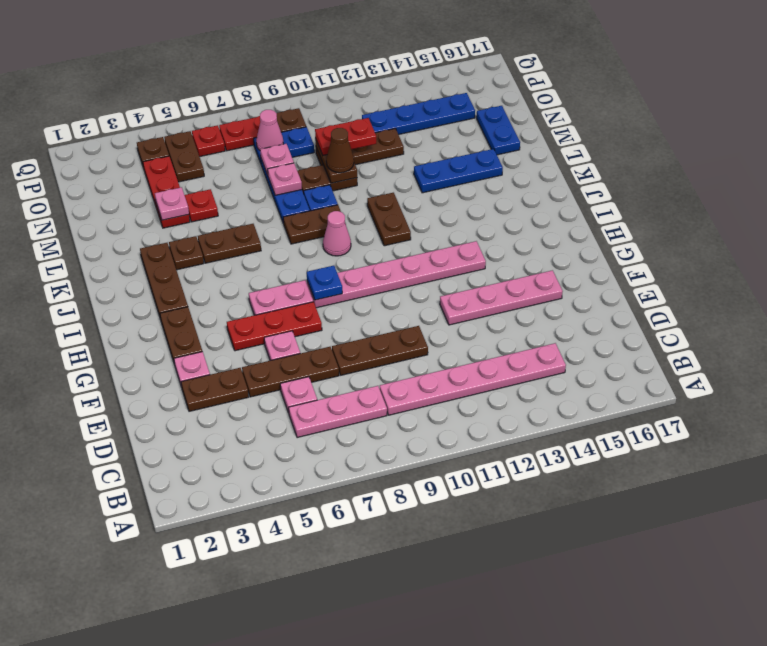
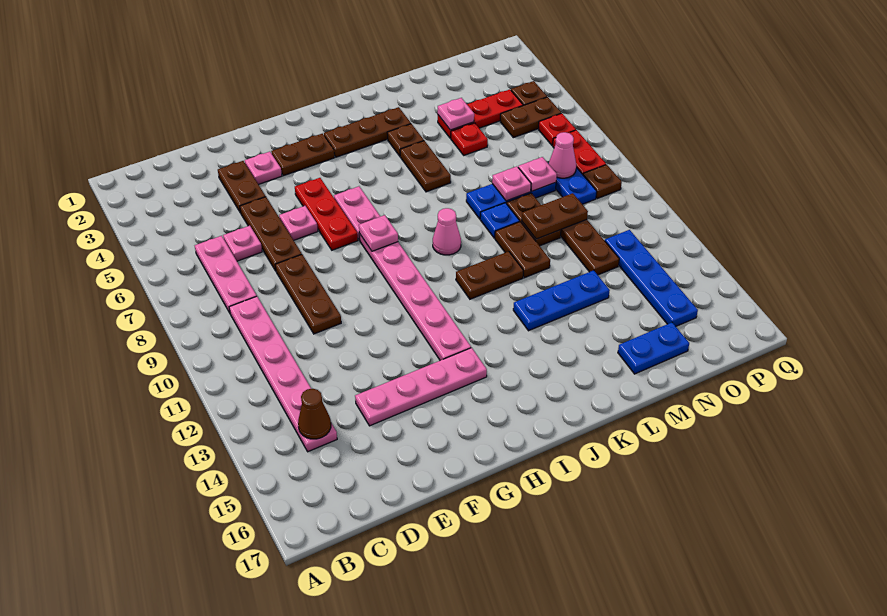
pink plate F12:F15 level 1 -> pink plate E14:H14 level 1
blue plate H8 level 2 -> pink plate H8 level 2
brown plate K8:K9 level 1 -> brown plate L10:L11 level 1
blue plate L13:L15 level 1 -> blue plate K13:M13 level 1
brown cone M10 level 3 -> brown cone C14 level 2
red plate N10:N11 level 3 -> none

